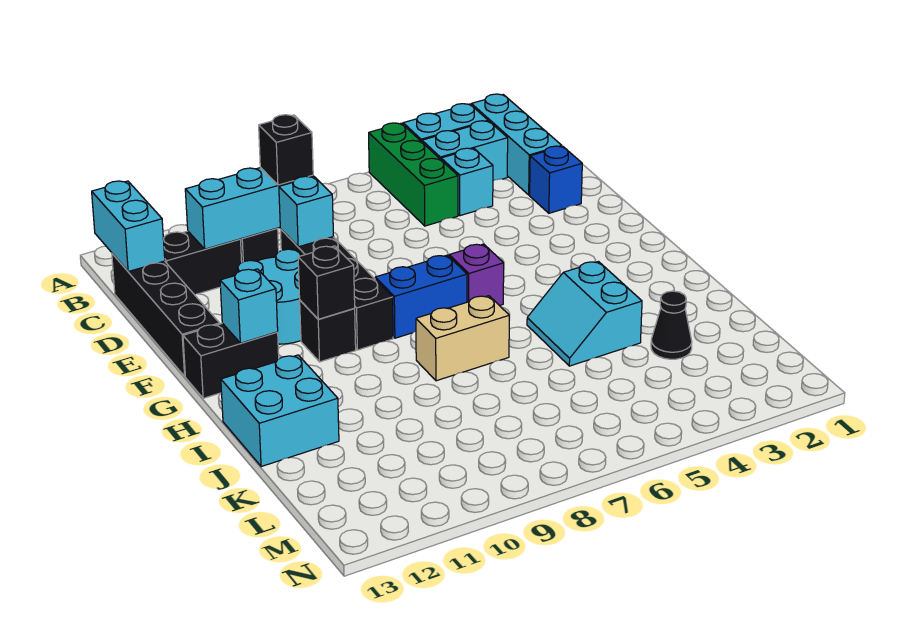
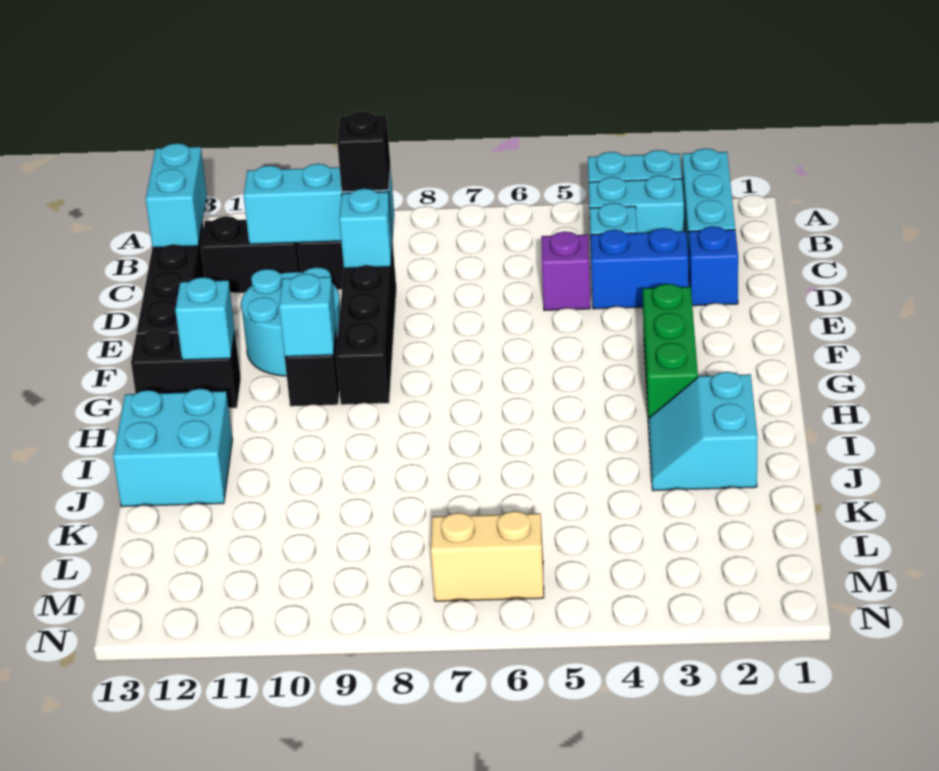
green brick A5:C5 level 1 -> green brick F3:H3 level 1
purple brick G6 level 1 -> purple brick D5 level 1
blue brick G7:G8 level 1 -> blue brick D3:D4 level 1
black brick G10 level 2 -> cyan brick G10 level 2
cyan slope I4:J5 level 1 top 4 -> cyan slope I2:J3 level 1 top 2
tan brick I7:I8 level 1 -> tan brick M6:M7 level 1
black cone K3 level 1 -> none

